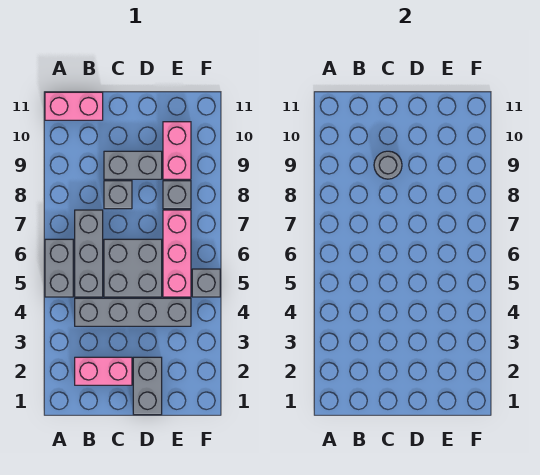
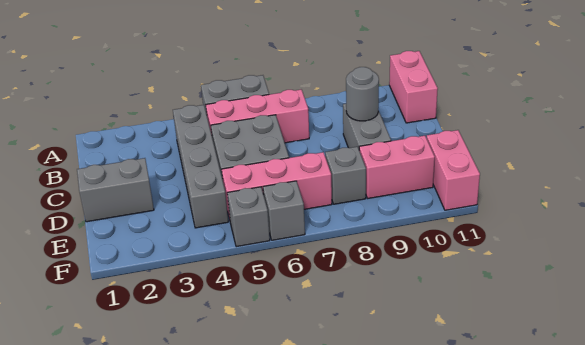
pink brick B2:C2 level 1 -> pink brick E11:F11 level 1
grey brick B5:B7 level 1 -> pink brick B5:B7 level 1
grey brick C8 level 1 -> grey brick F6 level 1

